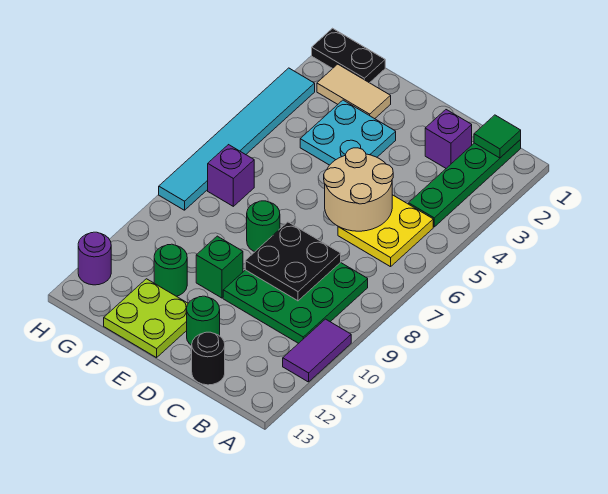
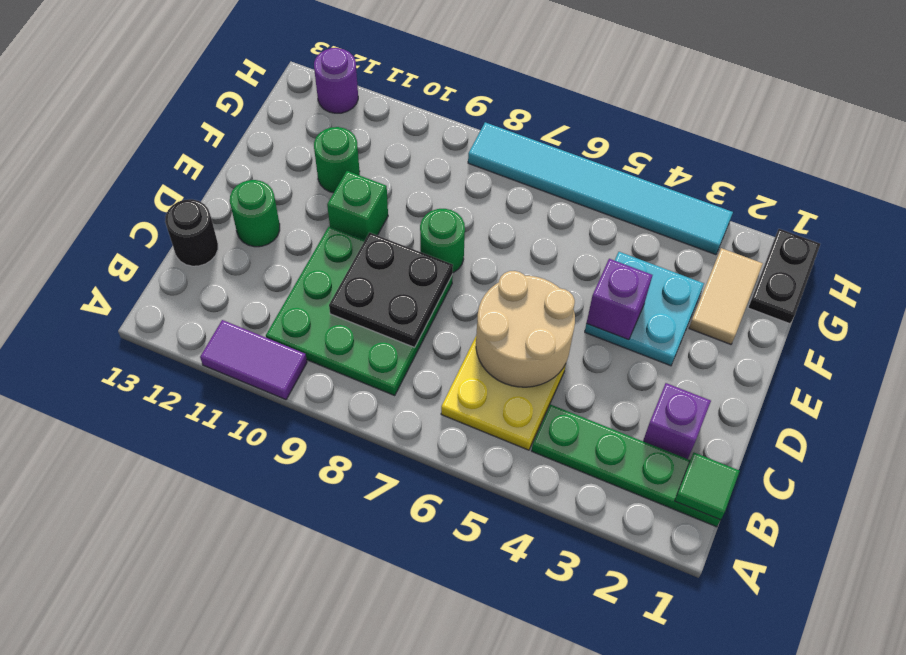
lime plate E12:F13 level 1 -> none
purple brick G7 level 1 -> purple brick E4 level 2

